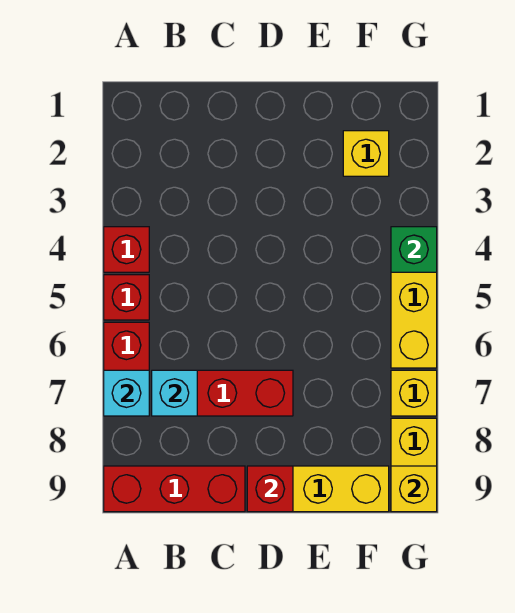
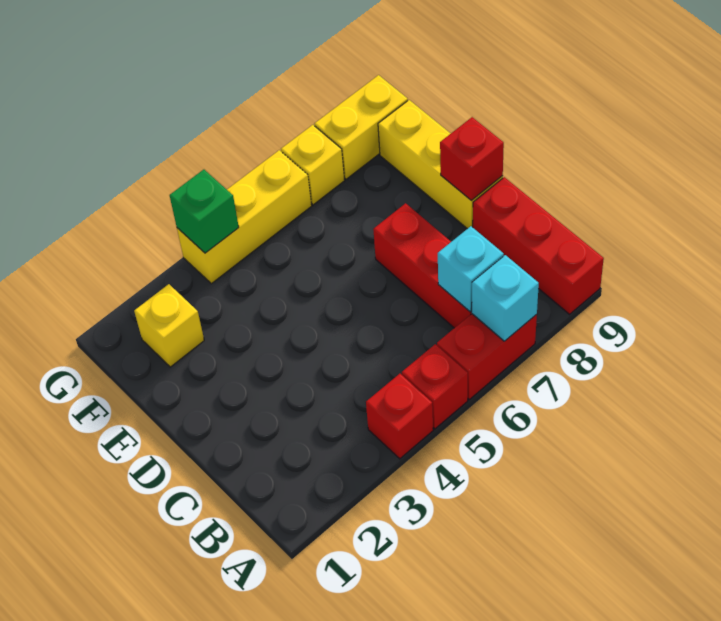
yellow brick G9 level 2 -> none

